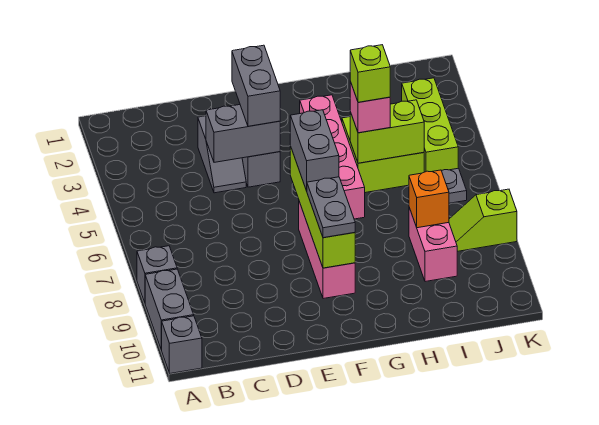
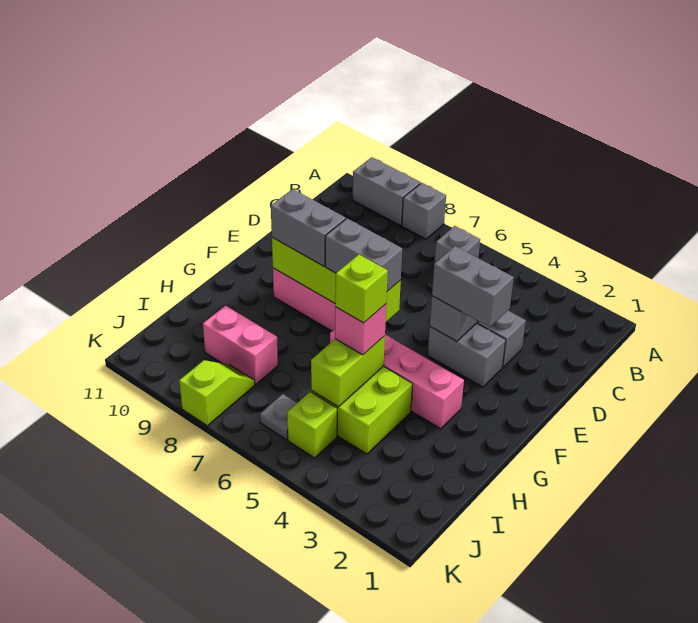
grey brick A11 level 1 -> grey brick B6 level 1
grey plate F8:F9 level 3 -> grey brick F8:F9 level 3
orange brick I8 level 2 -> none
lime brick J3:J5 level 1 -> lime brick J5 level 1

